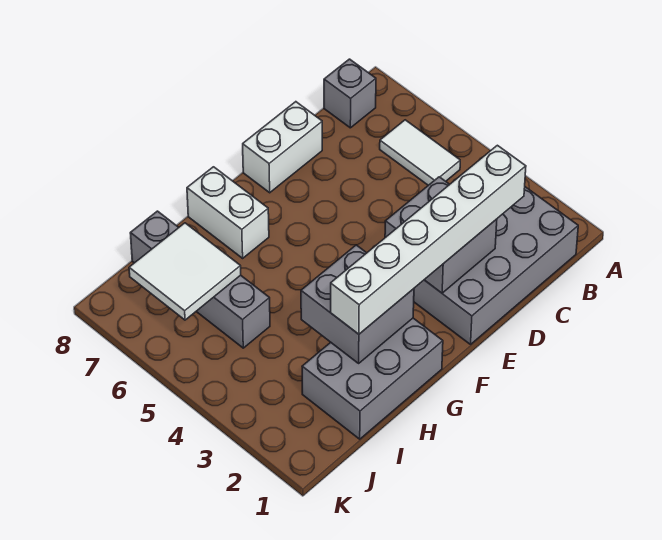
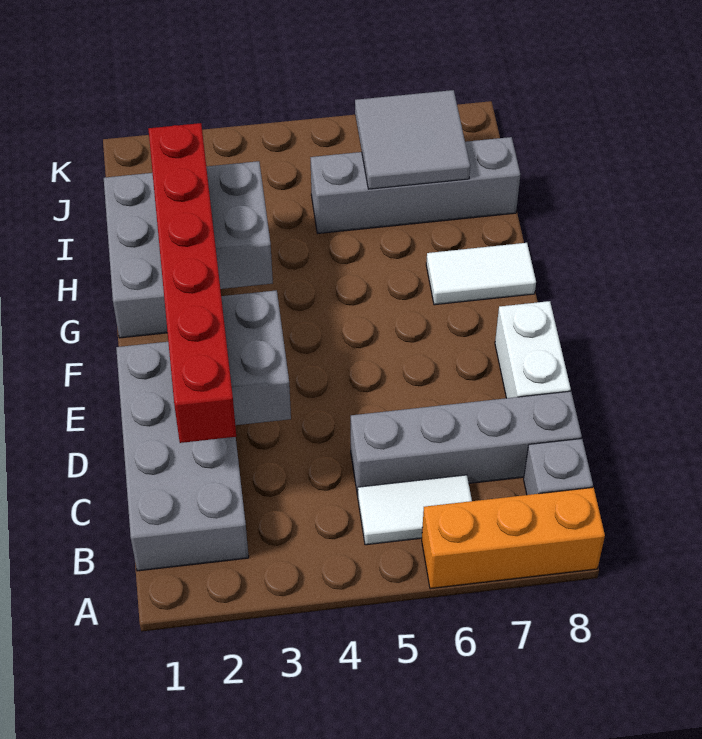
none -> orange brick A6:A8 level 1
white brick C2:H2 level 3 -> red brick C2:H2 level 3
none -> grey brick C5:C8 level 1
white brick G7:G8 level 1 -> white tile G7:G8 level 1
white tile I6:J7 level 2 -> grey tile I6:J7 level 2

